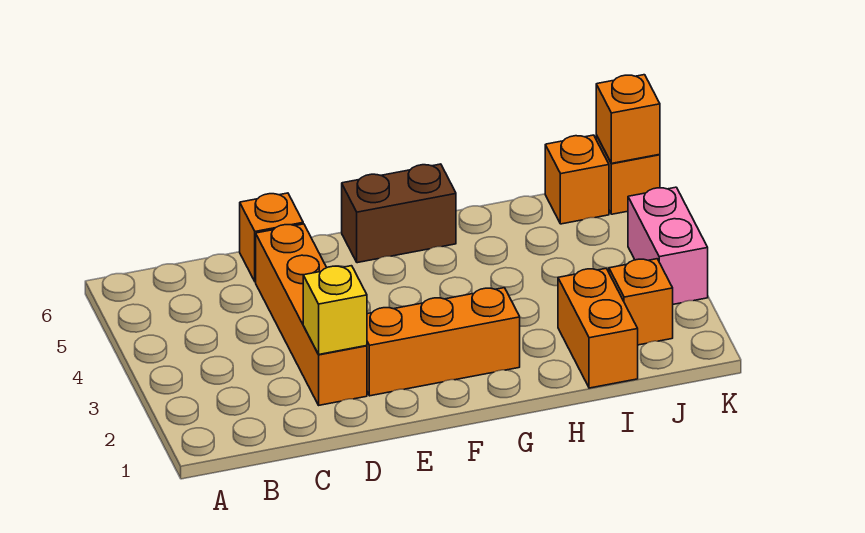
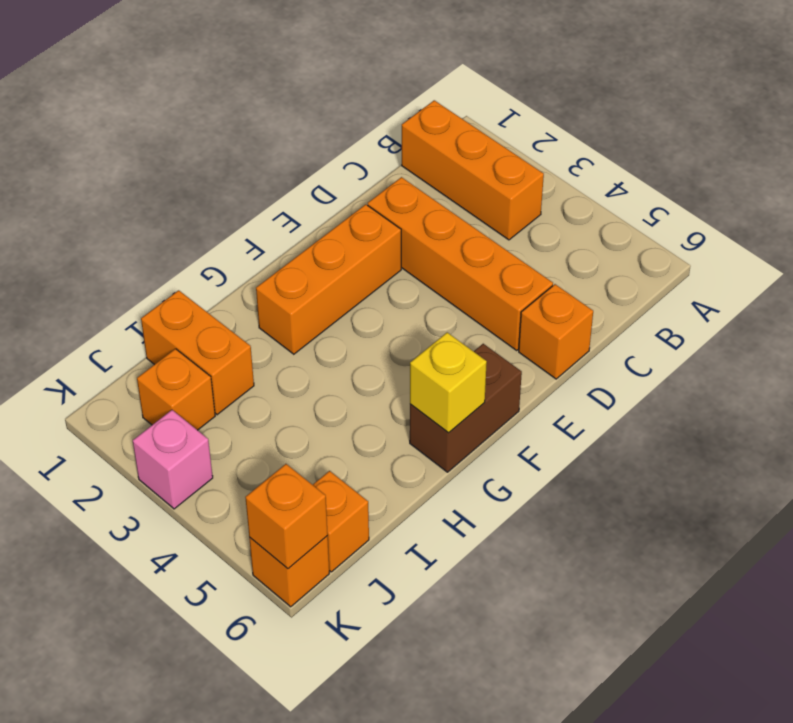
none -> orange brick B1:B3 level 1
yellow brick D2 level 2 -> yellow brick G6 level 2
pink brick K3:K4 level 1 -> pink brick K3 level 1

